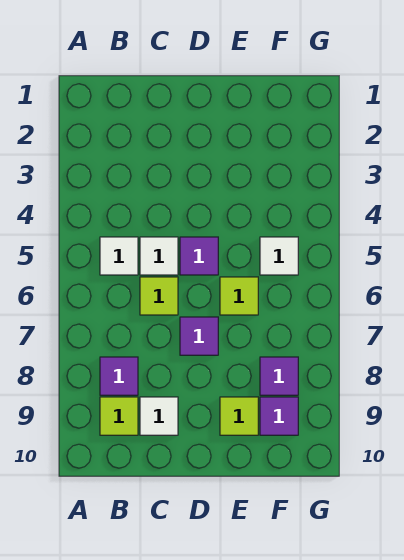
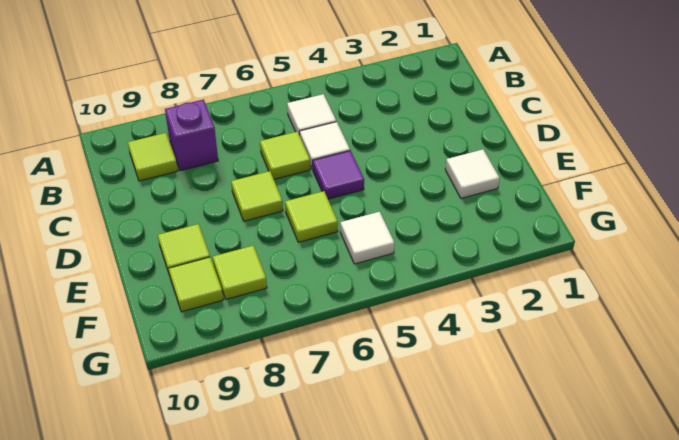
purple tile B8 level 1 -> purple brick B8 level 1
white tile C9 level 1 -> white tile E2 level 1
purple tile D7 level 1 -> lime tile D7 level 1
purple tile F8 level 1 -> lime tile F8 level 1
purple tile F9 level 1 -> lime tile F9 level 1

